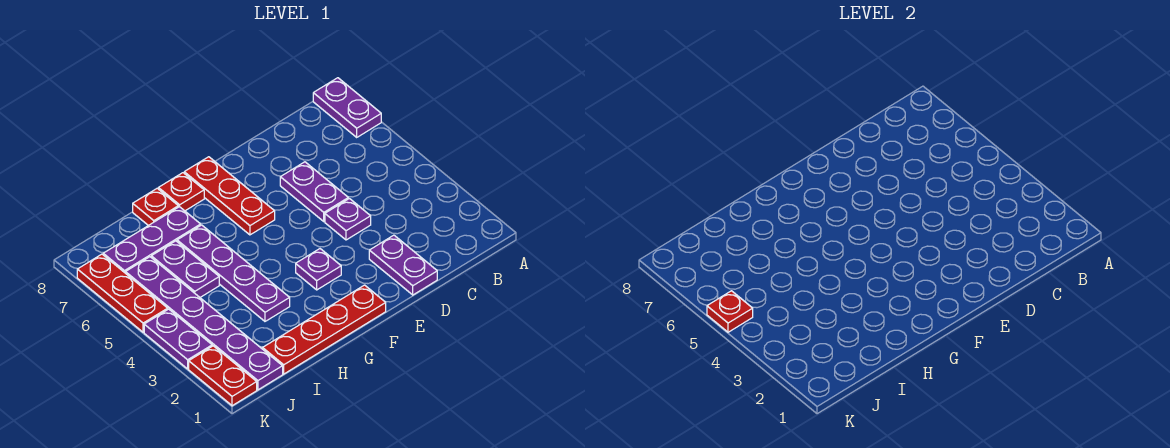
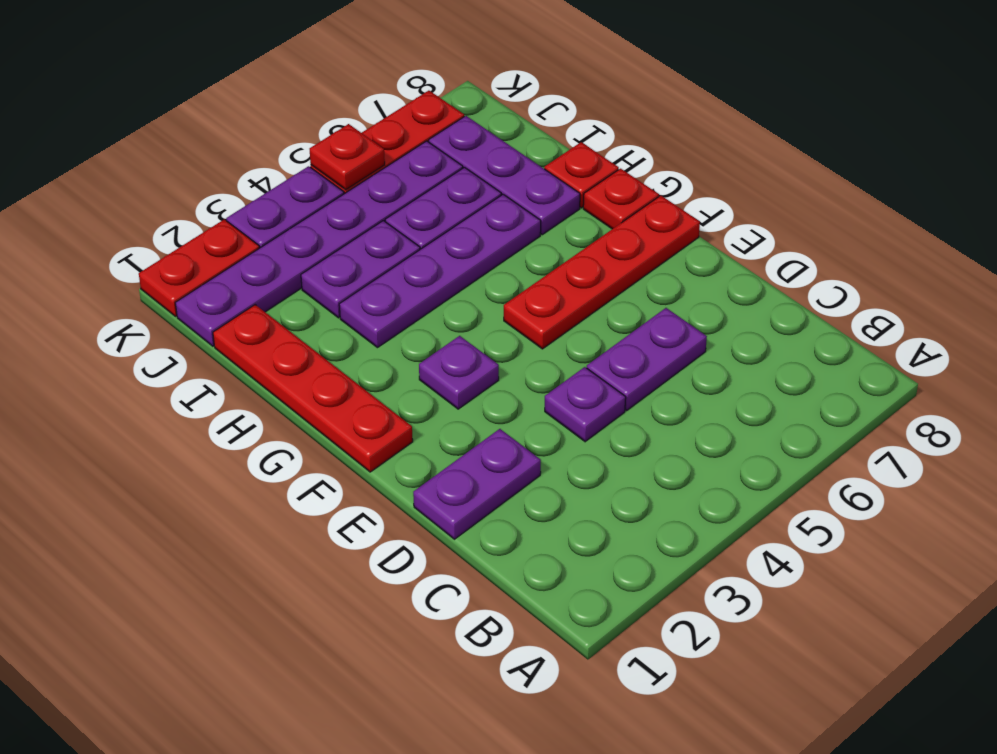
purple plate A7:A8 level 1 -> purple plate I3:I4 level 1
red plate F6:F8 level 1 -> red plate F5:F8 level 1

